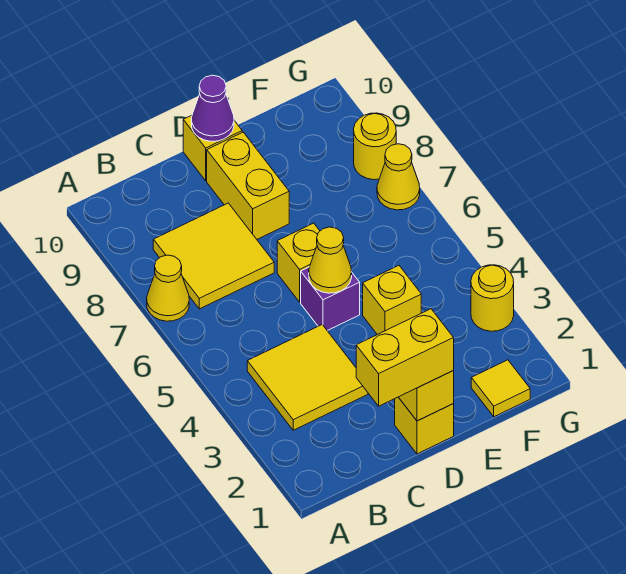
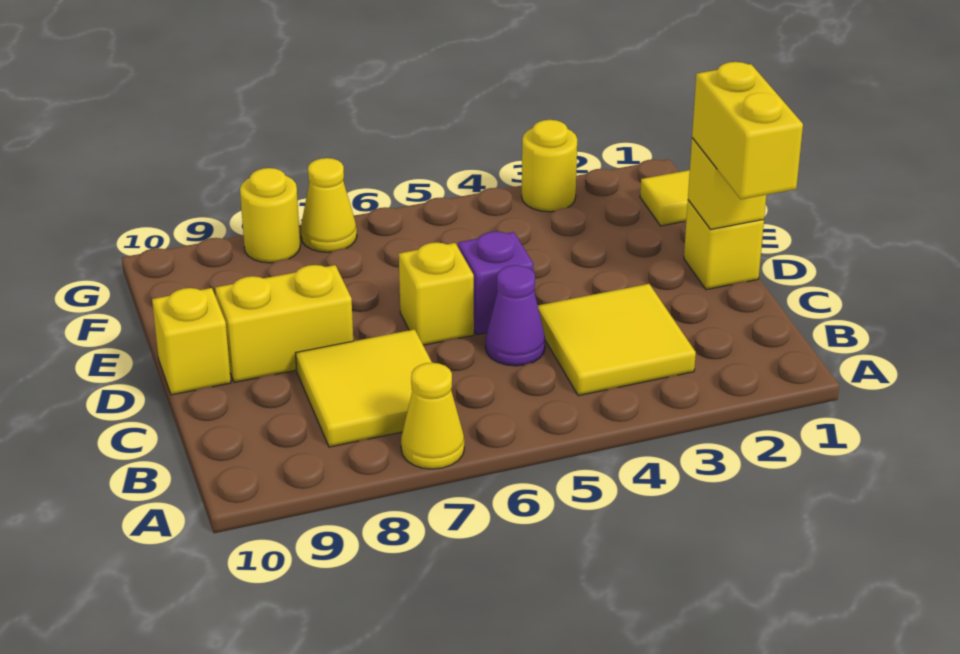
yellow cone D5 level 2 -> none
purple cone D10 level 2 -> purple cone C5 level 1
yellow brick E4 level 1 -> none

